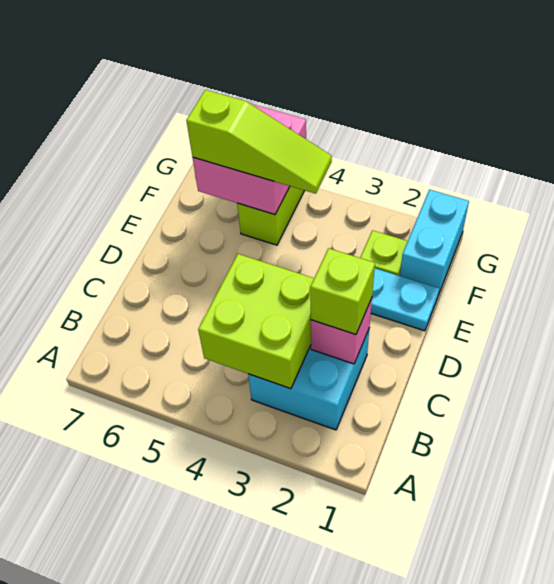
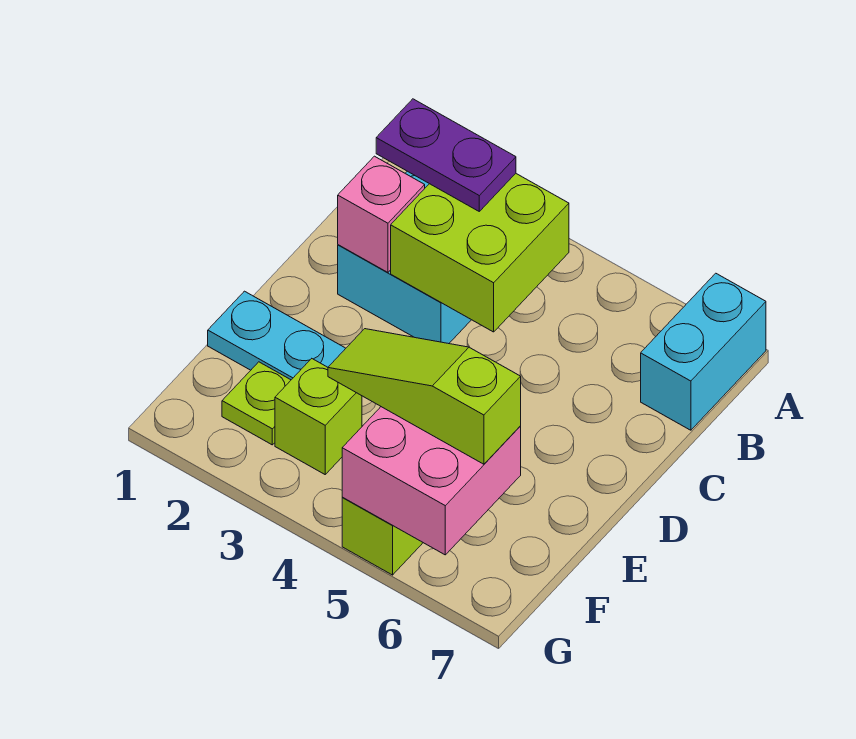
none -> purple plate B2:B3 level 3
lime brick C2 level 3 -> lime brick F3 level 1
cyan brick F1:G1 level 1 -> cyan brick A7:B7 level 1

